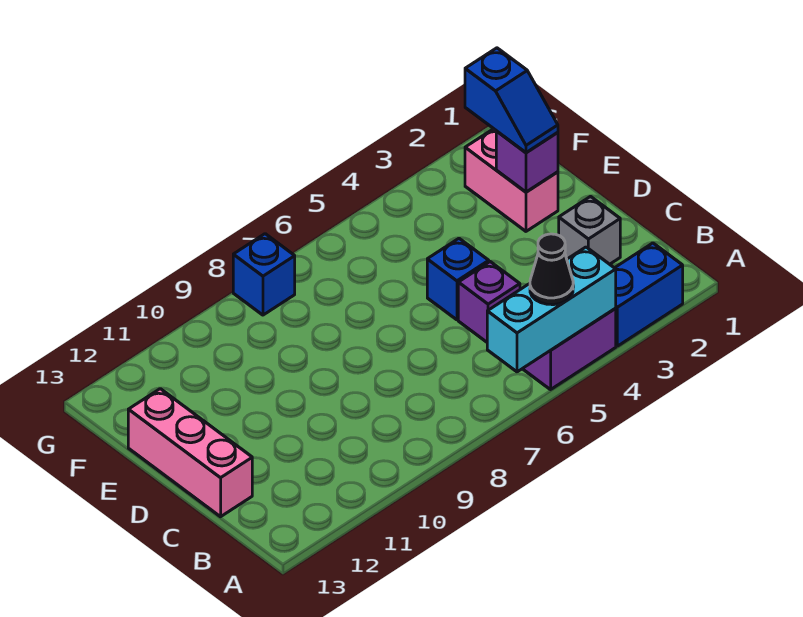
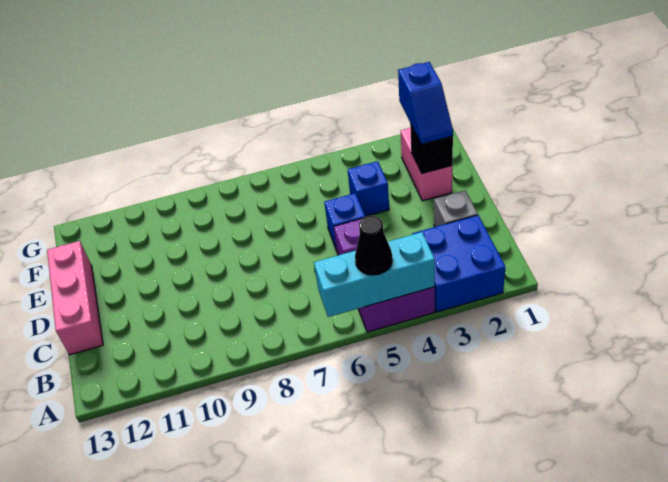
blue brick A2:A3 level 1 -> blue brick A2:B3 level 1
purple brick E2 level 2 -> black brick E2 level 2
blue brick G8 level 1 -> blue brick E4 level 1

